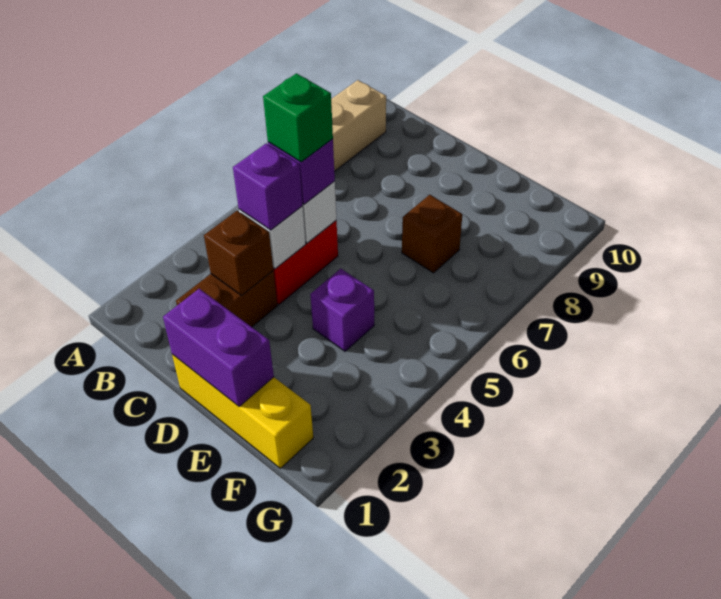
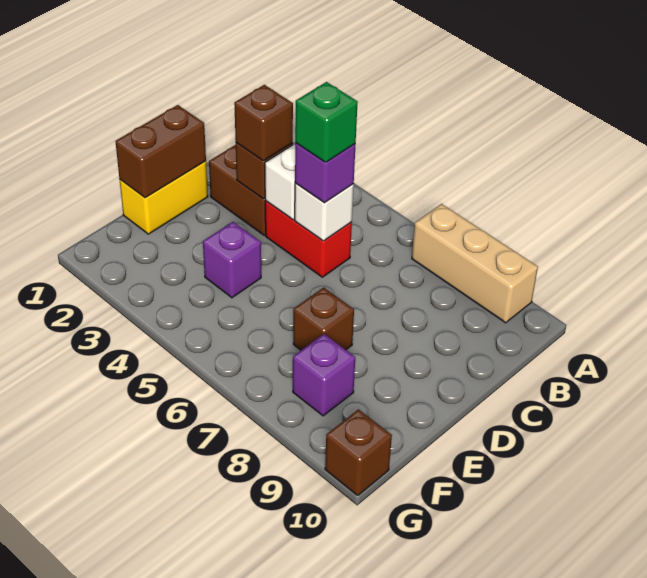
none -> brown brick C3 level 3
purple brick C4 level 3 -> purple brick F8 level 1
yellow brick D1:F1 level 1 -> yellow brick D1:E1 level 1
purple brick D1:E1 level 2 -> brown brick D1:E1 level 2
none -> brown brick G10 level 1

